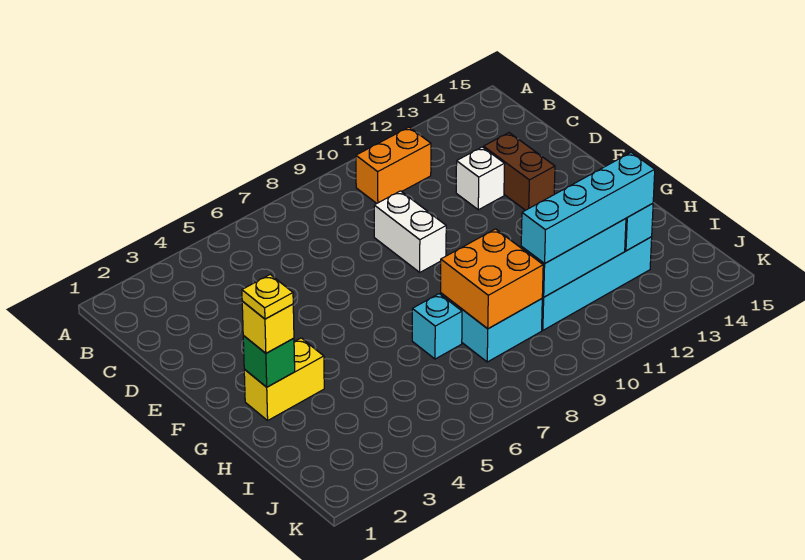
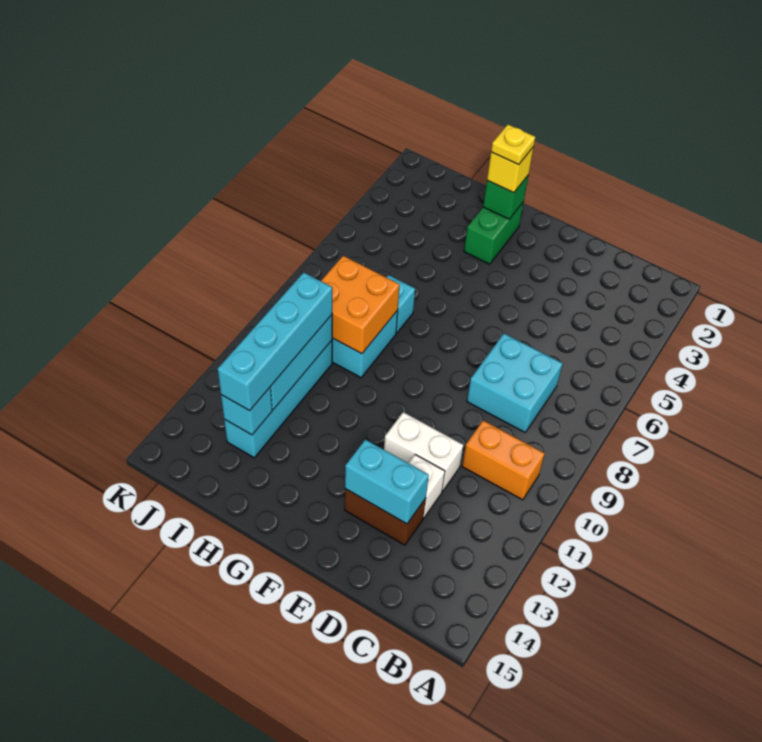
orange brick B10:B11 level 1 -> orange brick B10:C10 level 1
none -> cyan brick C7:D8 level 1
white brick D9:E9 level 1 -> white brick D11:E11 level 1
none -> cyan brick D13:E13 level 2
yellow brick G2:G3 level 1 -> green brick G2:G3 level 1

